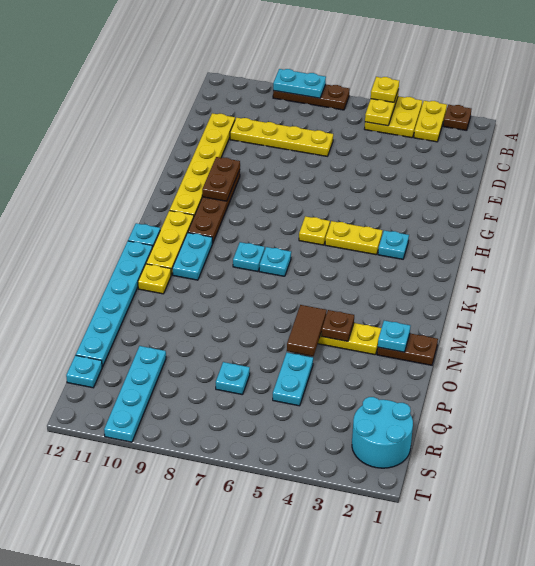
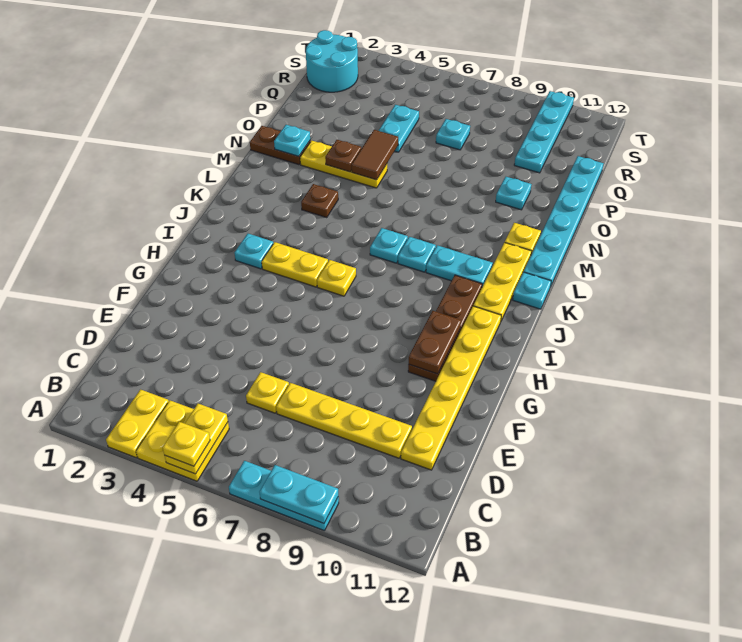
brown plate A2 level 1 -> brown plate L4 level 1
brown plate A7:A9 level 1 -> cyan plate A7:A9 level 1
none -> yellow plate D6 level 1
cyan plate K10:L10 level 1 -> cyan plate K9:K10 level 1
cyan plate R12 level 1 -> cyan plate O10 level 1

